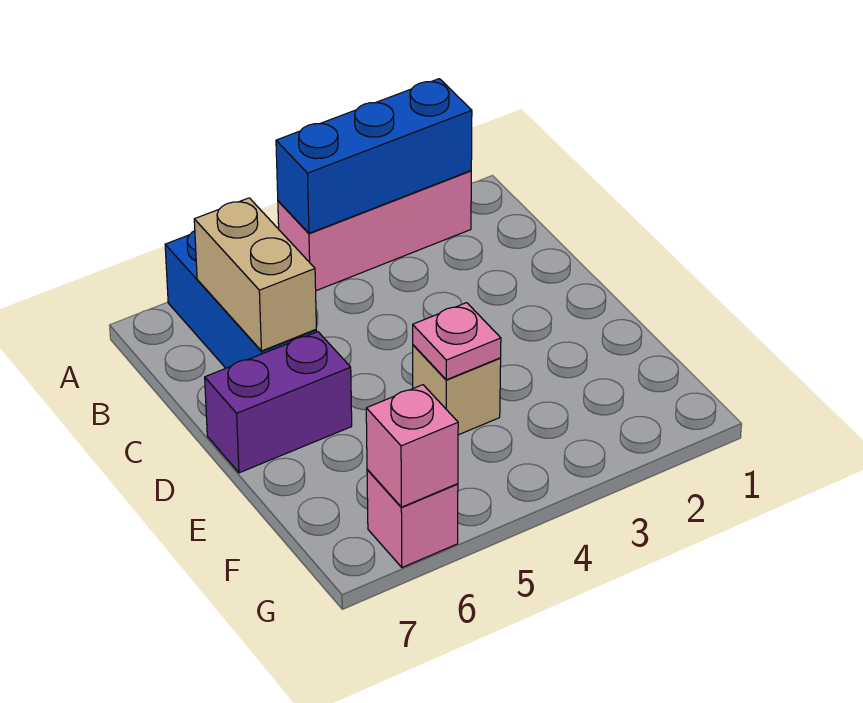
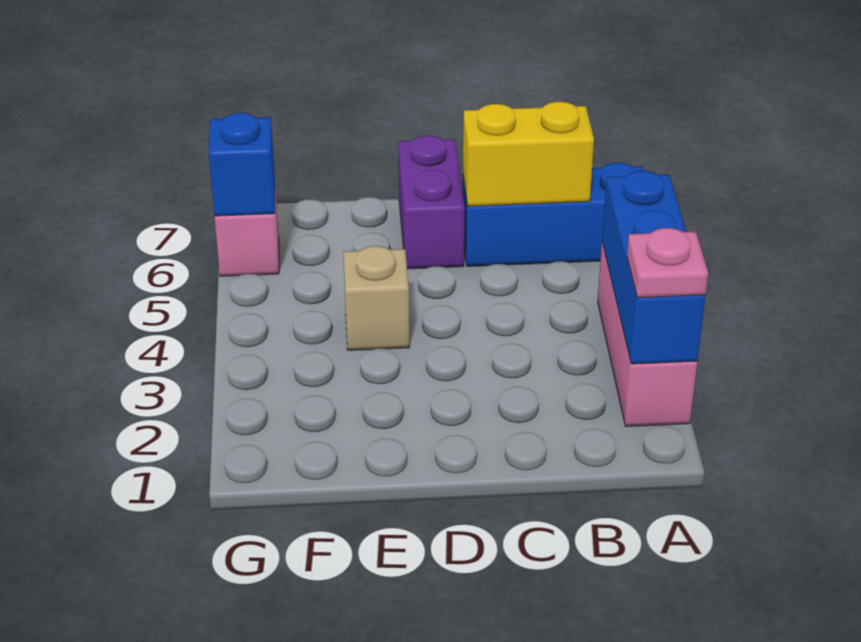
tan brick B6:C6 level 2 -> yellow brick B6:C6 level 2
pink plate E4 level 2 -> pink plate A2 level 3
pink brick G6 level 2 -> blue brick G6 level 2

